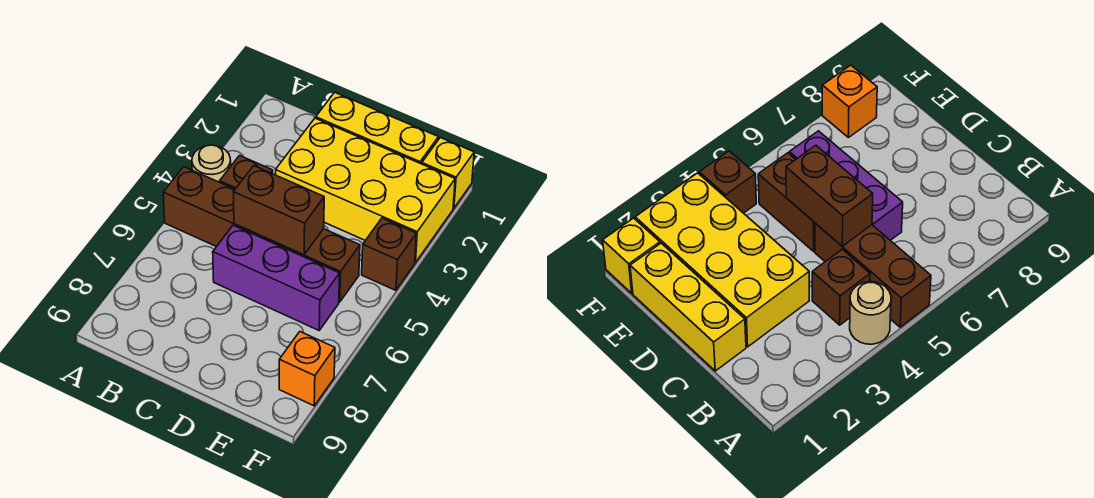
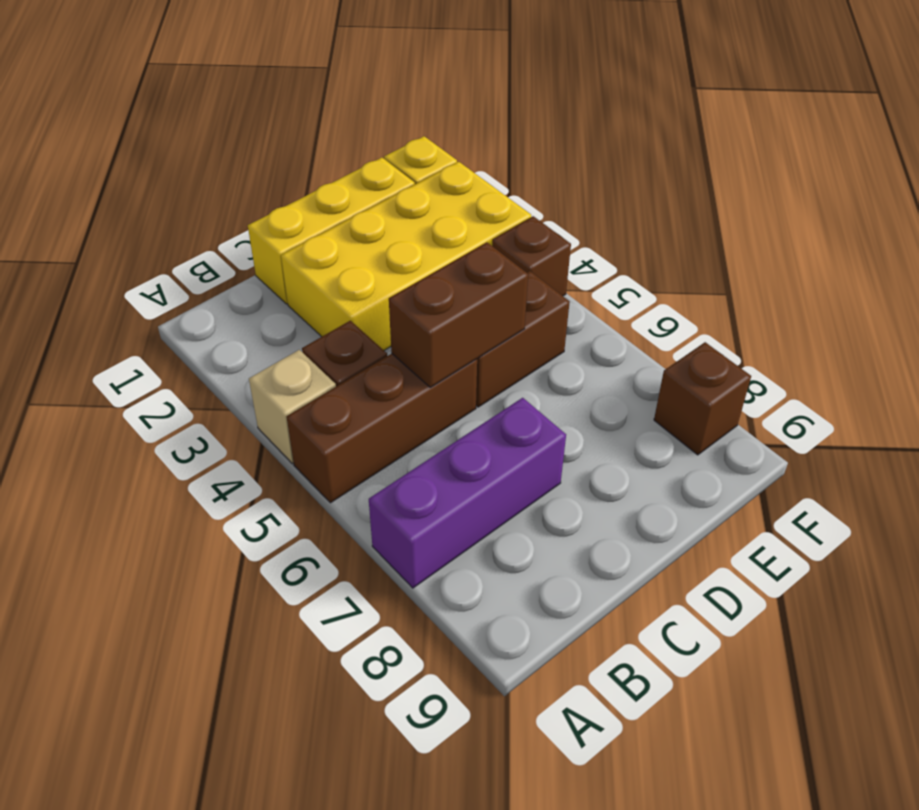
tan round brick A4 level 1 -> tan brick A4 level 1
purple brick C6:E6 level 1 -> purple brick A7:C7 level 1
orange brick F8 level 1 -> brown brick F8 level 1

